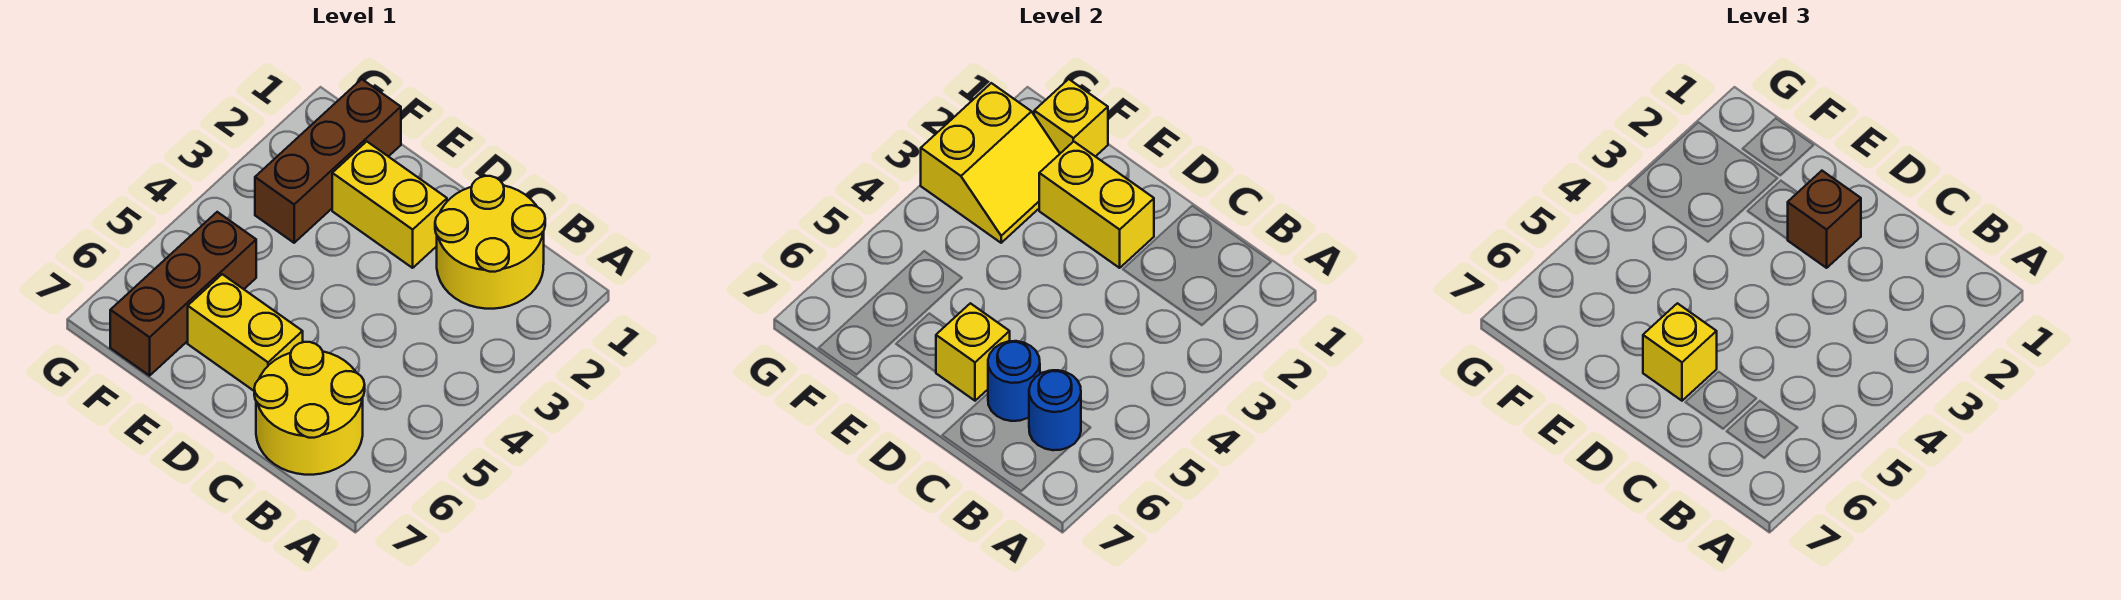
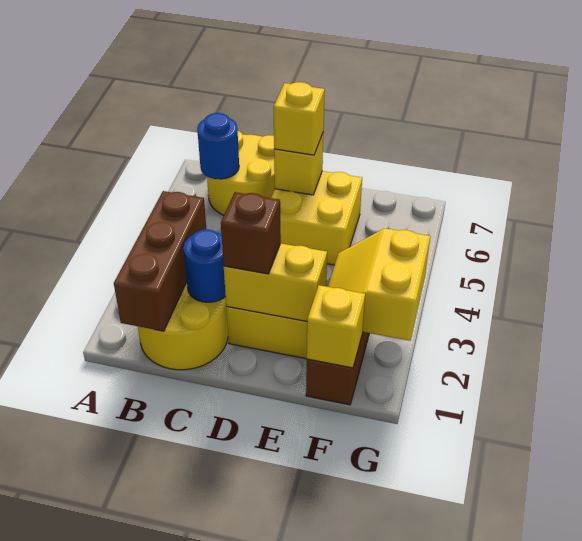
blue round brick C6 level 2 -> blue round brick C2 level 2
yellow brick D6:E6 level 1 -> yellow brick D5:E6 level 1
brown brick F5:F7 level 1 -> brown brick B1:B3 level 2

